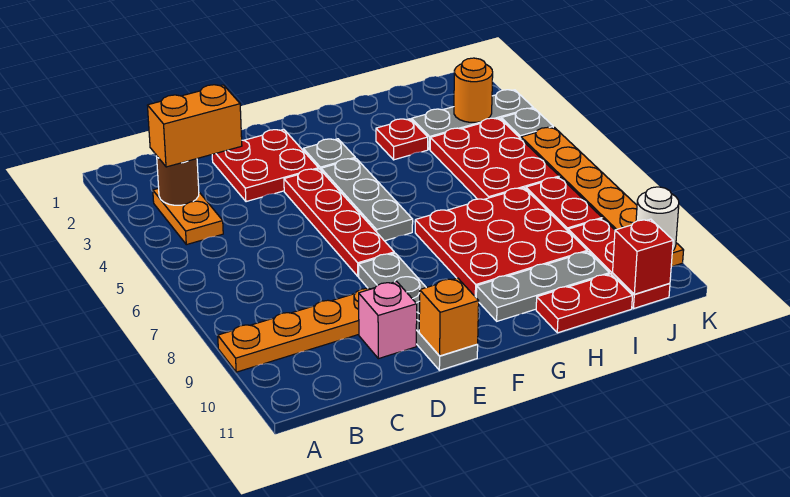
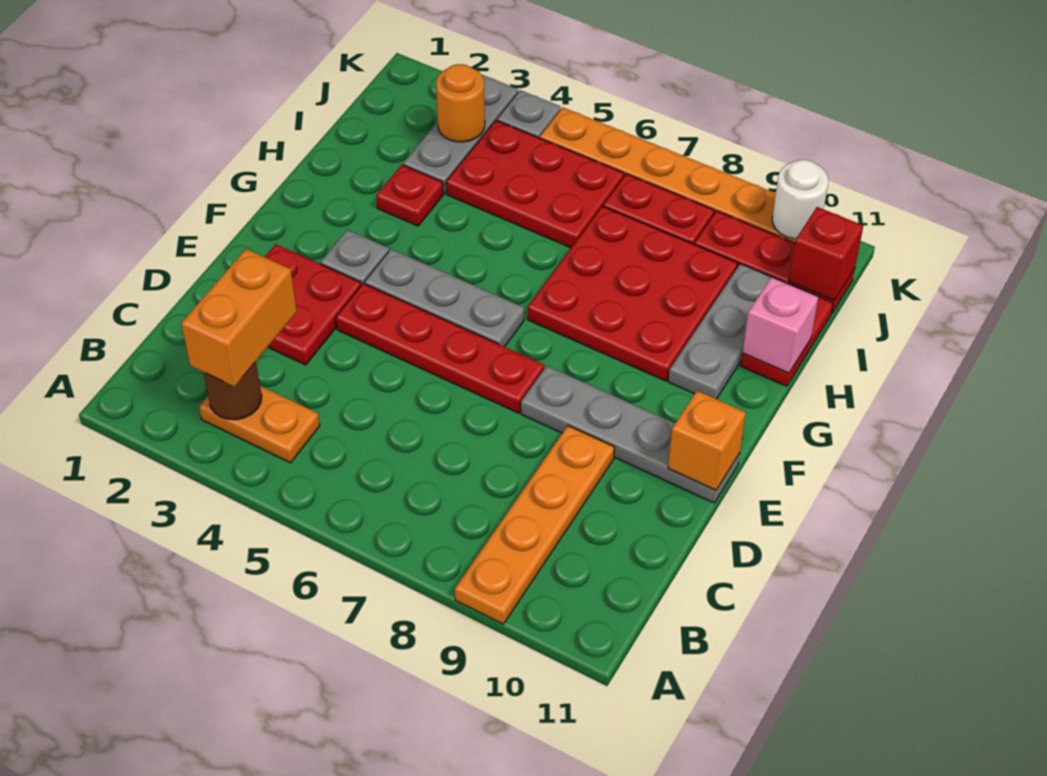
pink brick D10 level 1 -> pink brick H11 level 2

